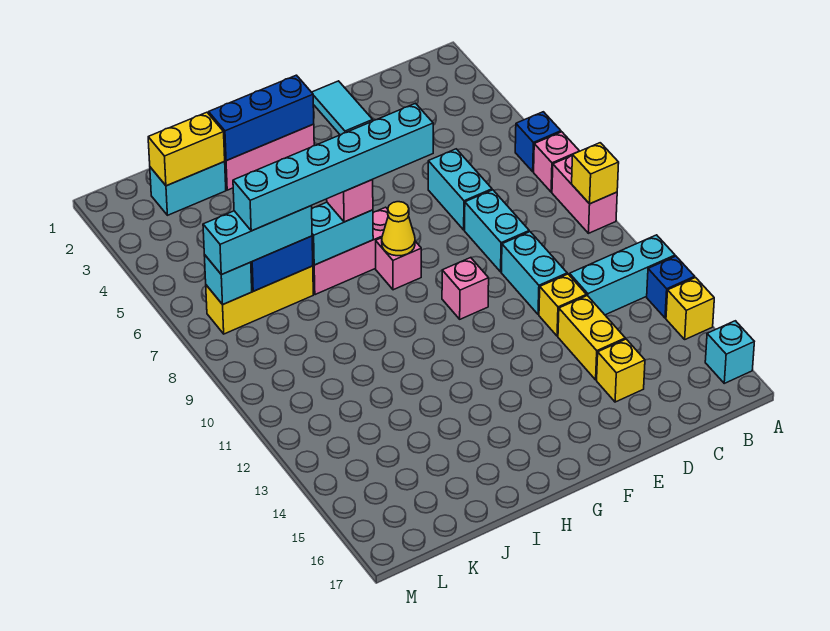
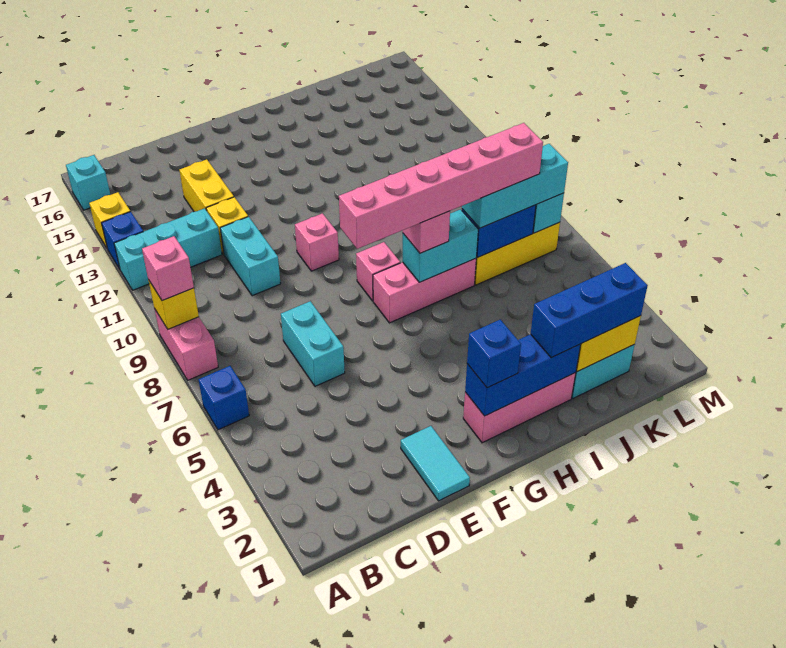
pink brick A7 level 1 -> pink brick A9 level 3
cyan brick D8:D9 level 1 -> none
yellow brick D15 level 1 -> none
cyan brick F7:K7 level 4 -> pink brick F7:K7 level 4
none -> blue brick G2 level 3
yellow cone G8 level 2 -> none
none -> blue brick I2:K2 level 3

